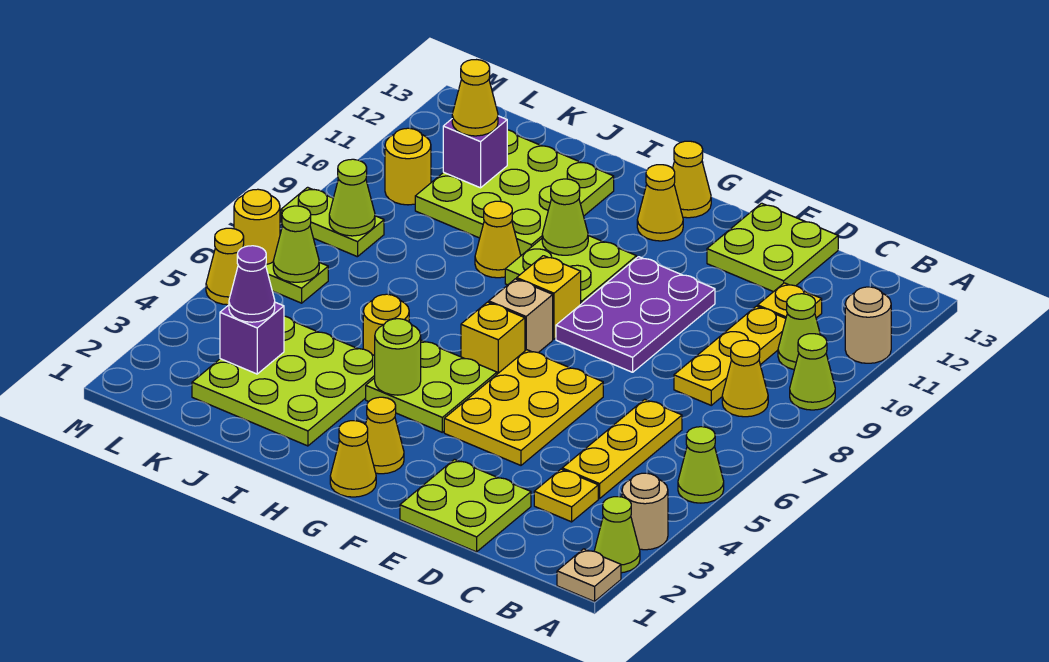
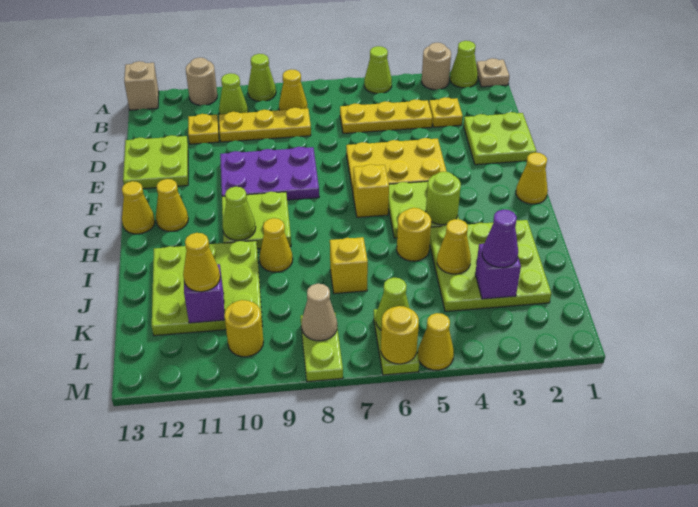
yellow cone G2 level 1 -> yellow cone J4 level 2
tan brick G7 level 1 -> tan brick A13 level 1
yellow brick G8 level 1 -> yellow brick J7 level 1
lime cone L8 level 2 -> tan cone L8 level 2

